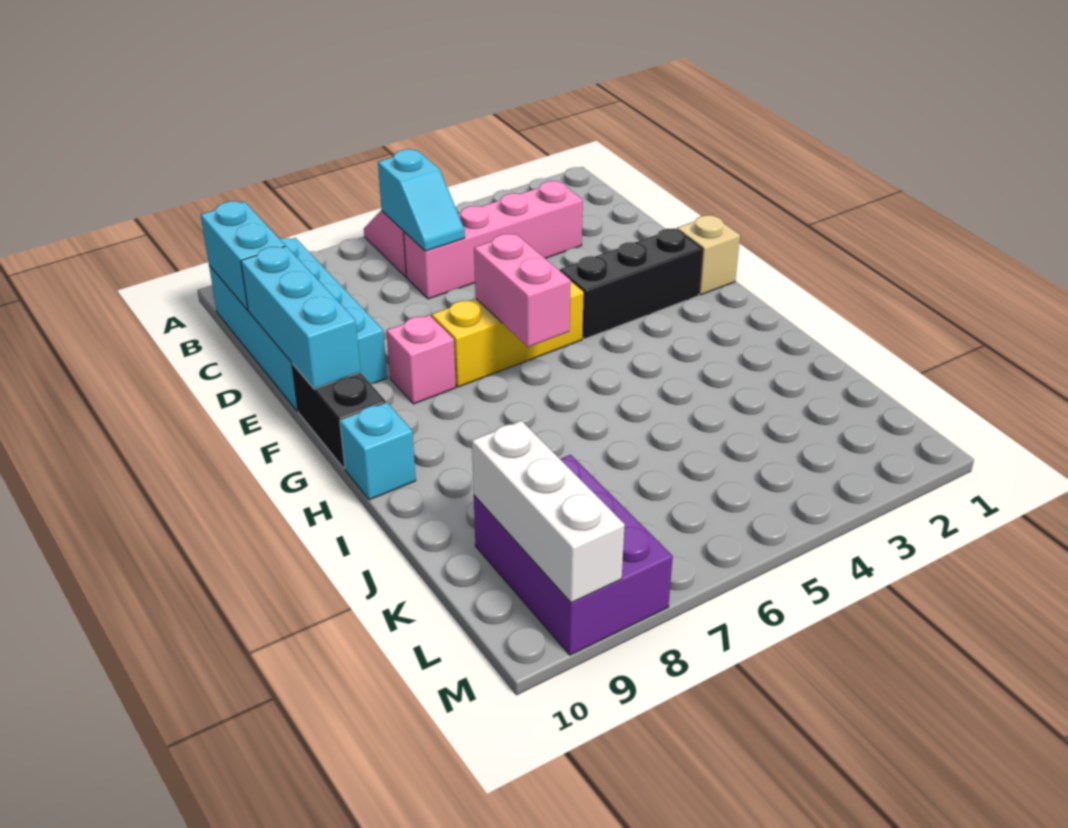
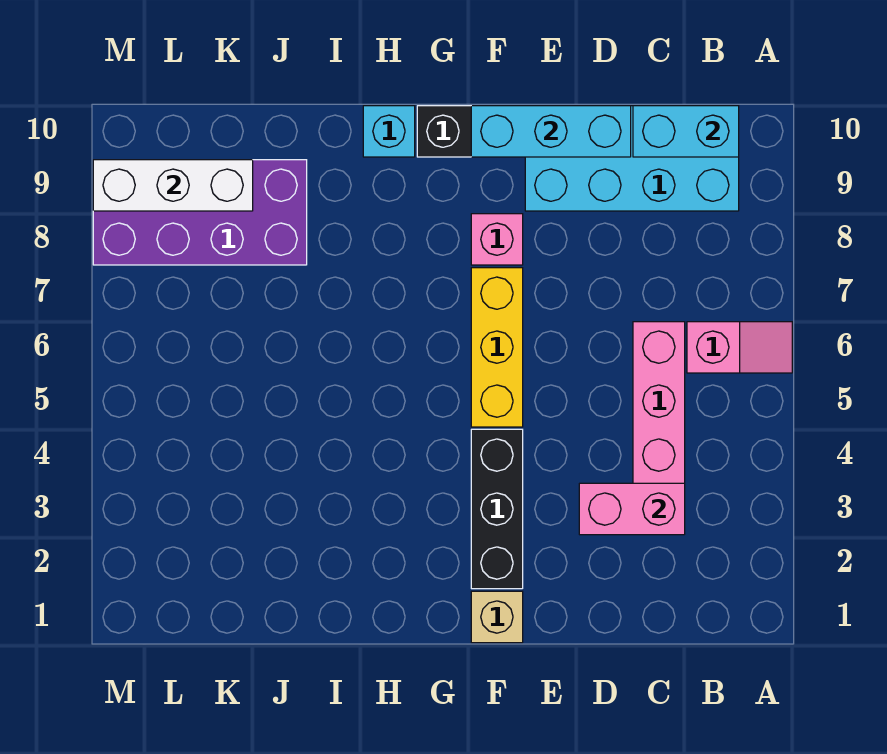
cyan slope B6:C6 level 2 top B -> none
pink brick F6:G6 level 2 -> pink brick C3:D3 level 2
purple brick K8:M9 level 1 -> purple brick J8:M9 level 1

